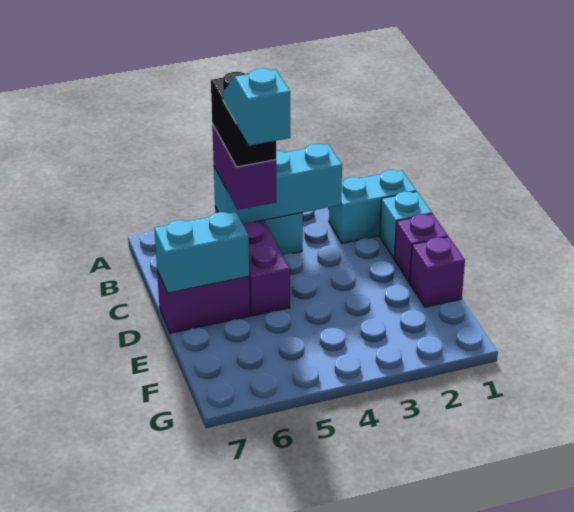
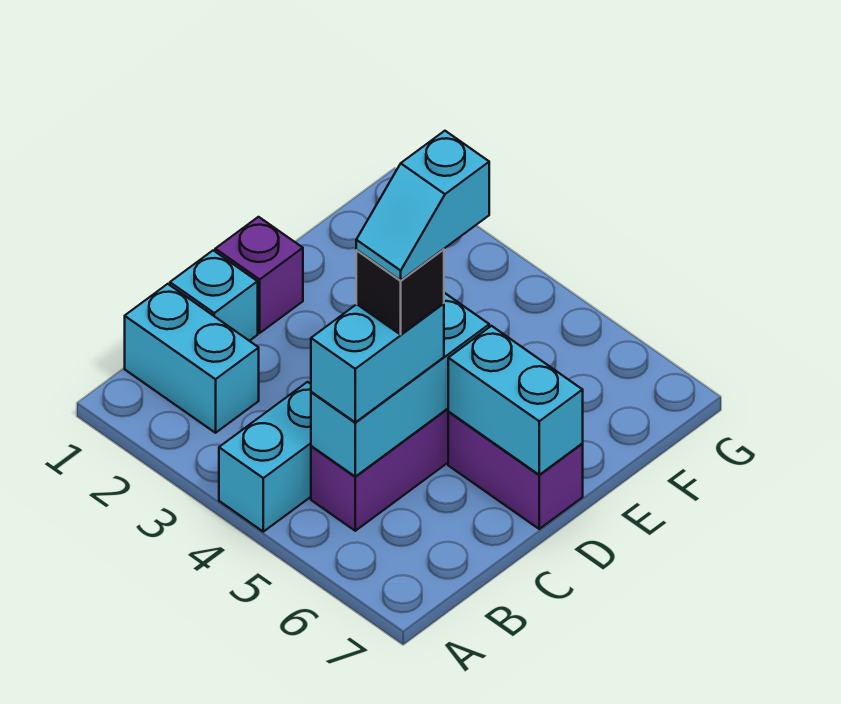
cyan brick B3:B5 level 2 -> cyan brick B5:D5 level 2
purple brick B5:C5 level 3 -> cyan brick B5:C5 level 3
black brick B5:C5 level 4 -> black brick C5 level 4
purple brick E1 level 1 -> none

